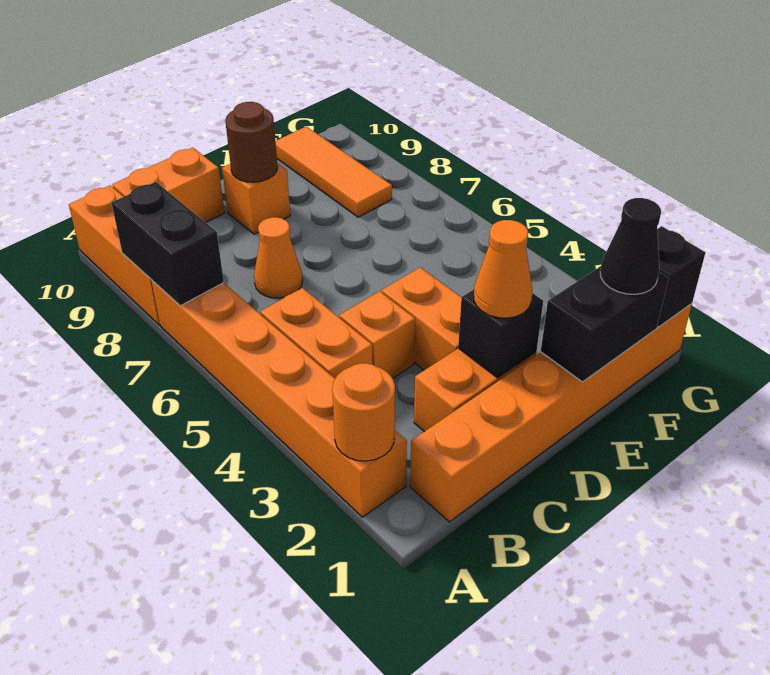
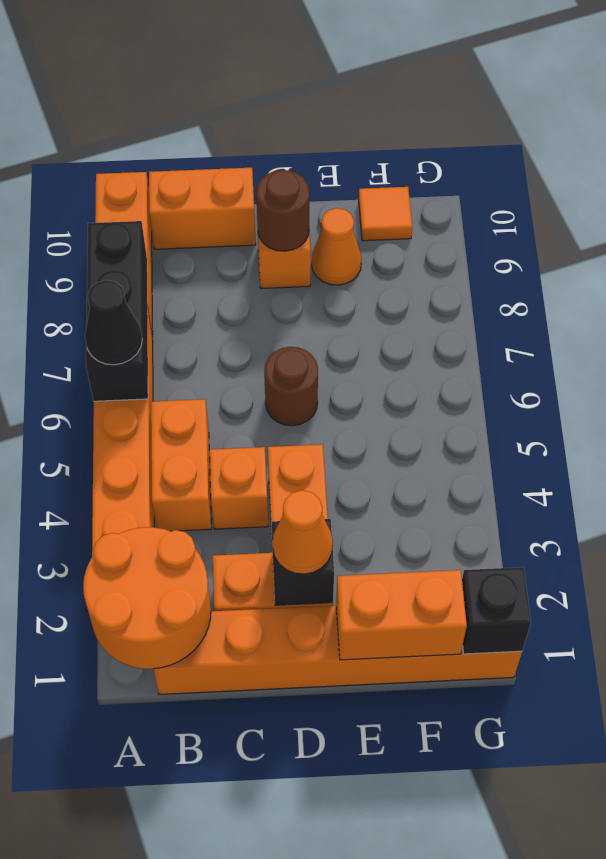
orange round brick A2 level 2 -> orange round brick A1:B2 level 2
black brick A7:A8 level 2 -> black brick A6:A8 level 2
orange cone C7 level 1 -> orange cone E9 level 1
none -> brown round brick D6 level 1
black brick E1:F1 level 2 -> orange brick E1:F1 level 2
black cone F1 level 3 -> black cone A6 level 3
orange tile F8:F10 level 1 -> orange tile F10 level 1

